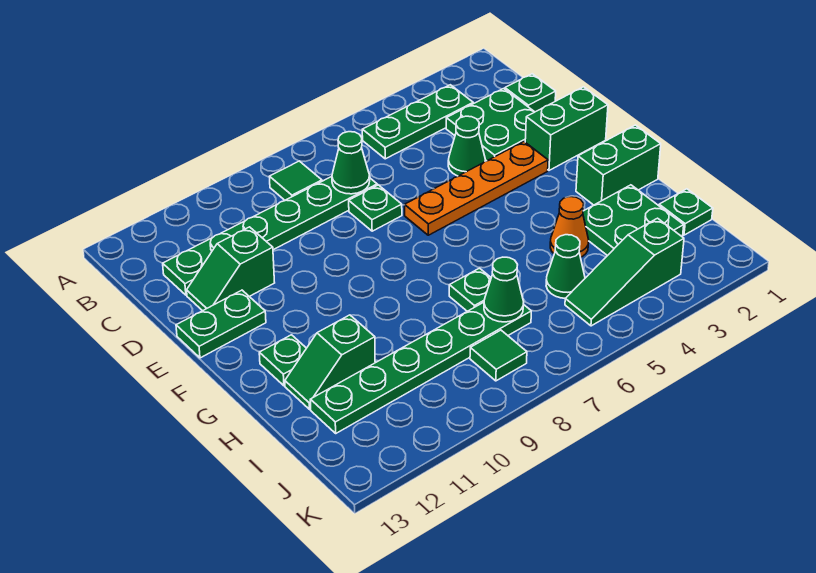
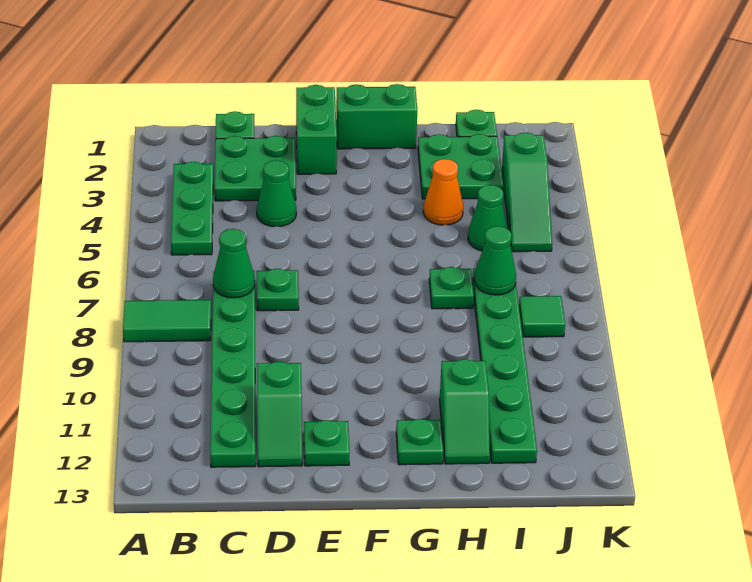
green tile B8 level 1 -> green tile A8:B8 level 1
orange plate E3:E6 level 1 -> none
green plate E12:E13 level 1 -> green plate E12 level 1
green brick G1:G2 level 1 -> green brick F1:G1 level 1

